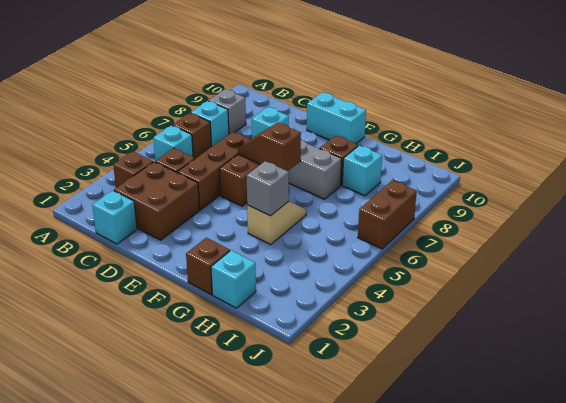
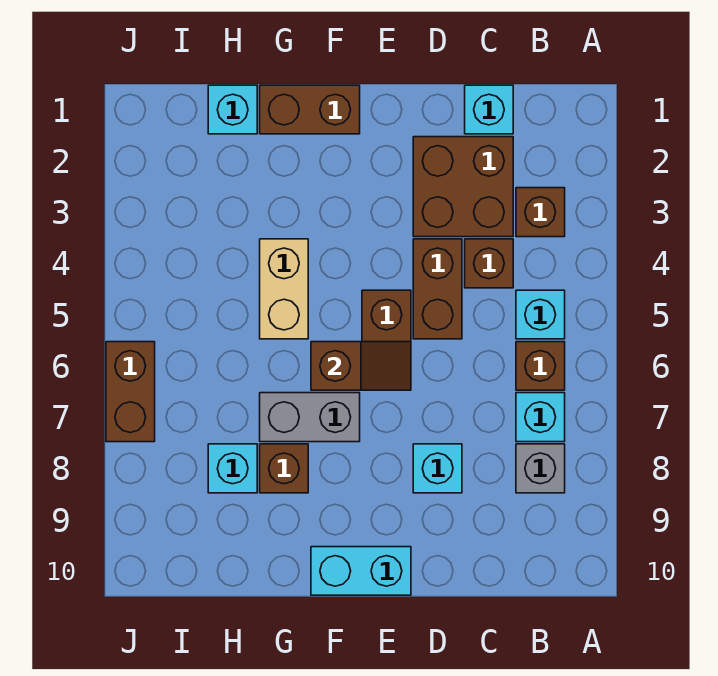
brown brick D4:D6 level 1 -> brown brick D4:D5 level 1
brown brick G1 level 1 -> brown brick F1:G1 level 1
tan slope G4:G5 level 1 top 4 -> tan brick G4:G5 level 1
grey brick G4 level 2 -> none

